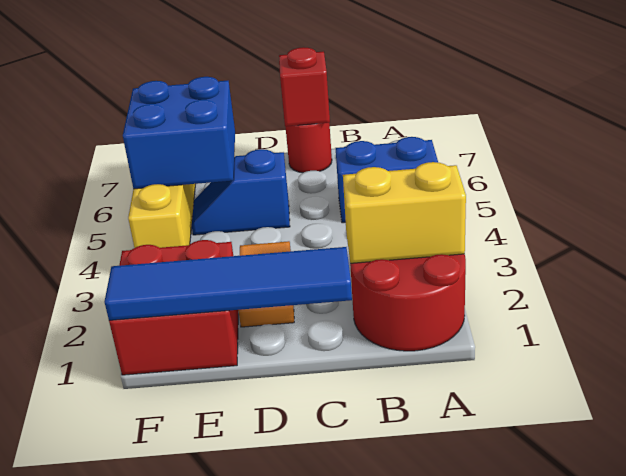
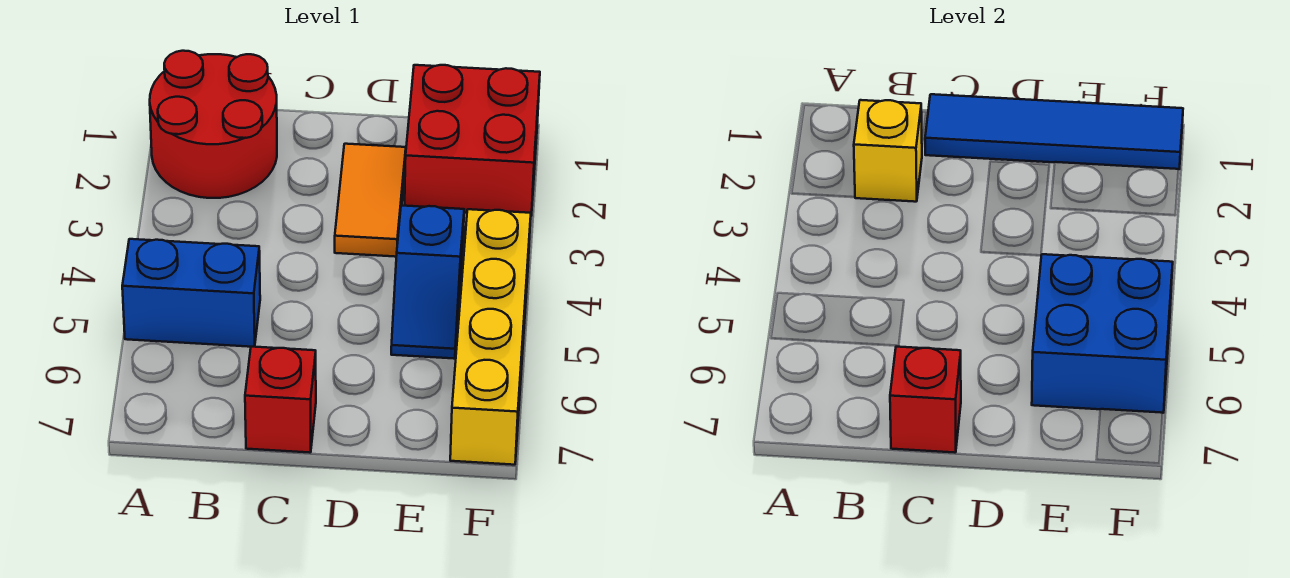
yellow brick A2:B2 level 2 -> yellow brick B2 level 2
red round brick C7 level 1 -> red brick C7 level 1
blue slope D5:E5 level 1 top D -> blue slope E4:E5 level 1 top 4

